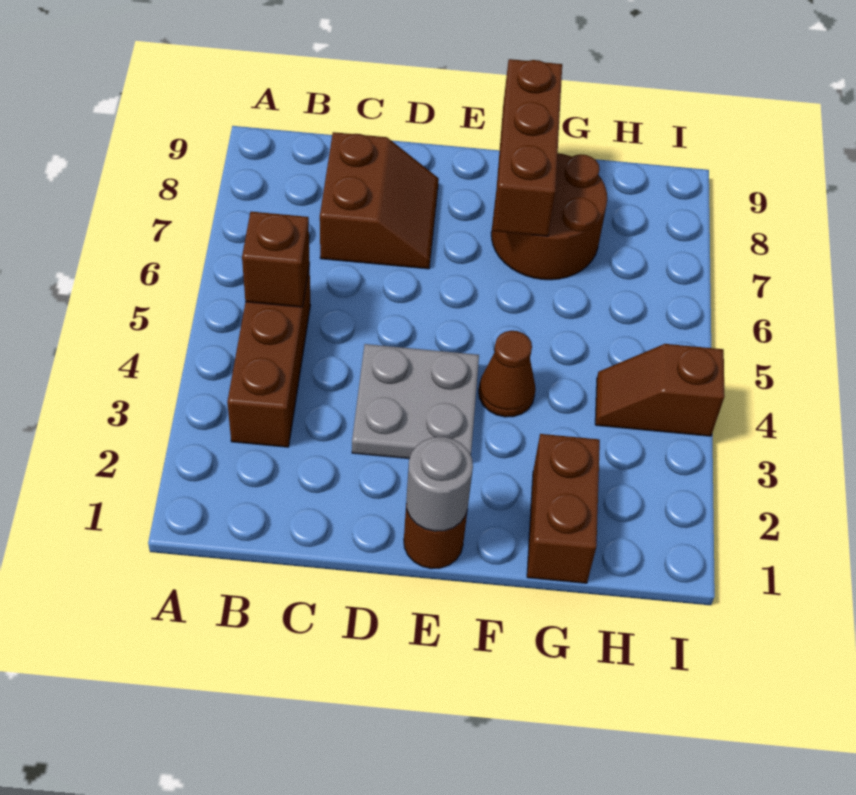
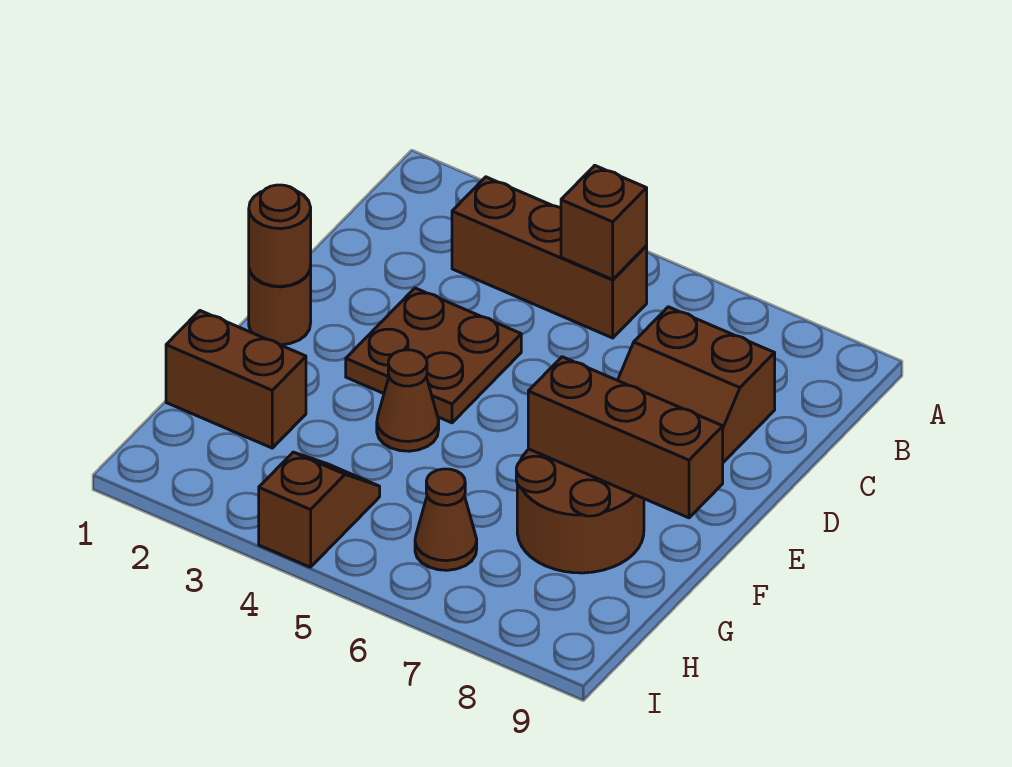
grey plate D3:E4 level 1 -> brown plate D3:E4 level 1
grey round brick E1 level 2 -> brown round brick E1 level 2
none -> brown cone H6 level 1

